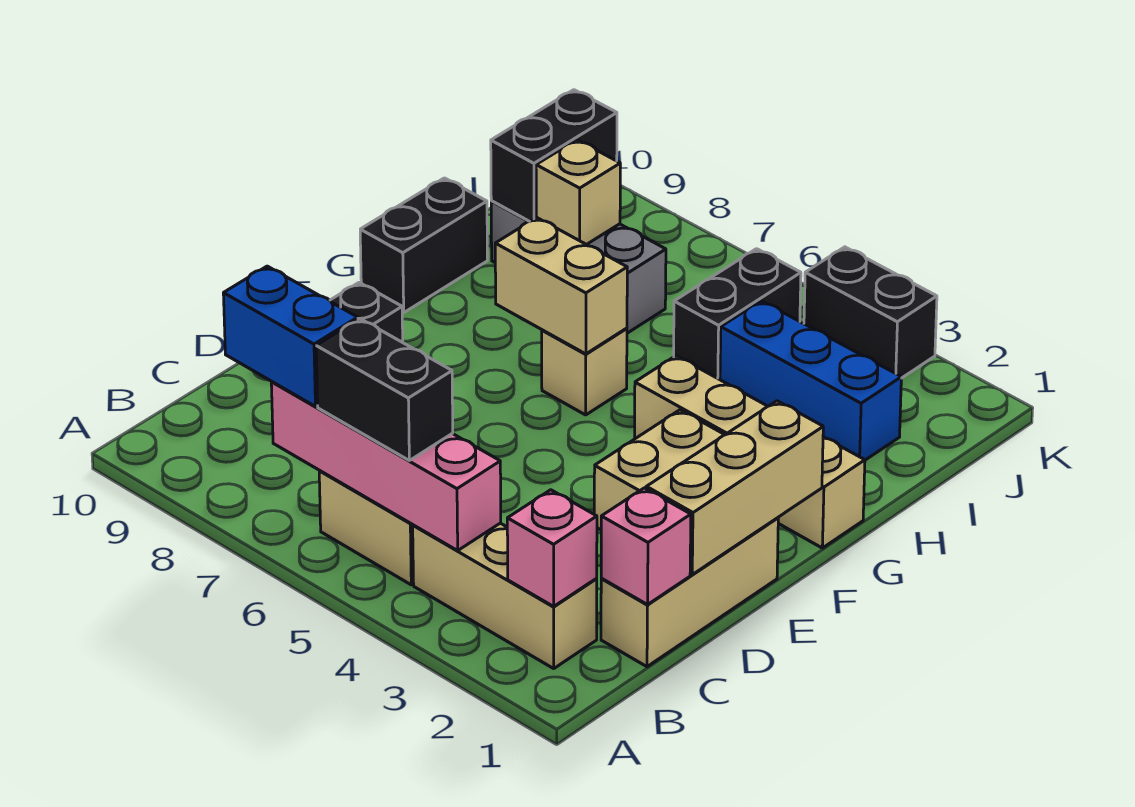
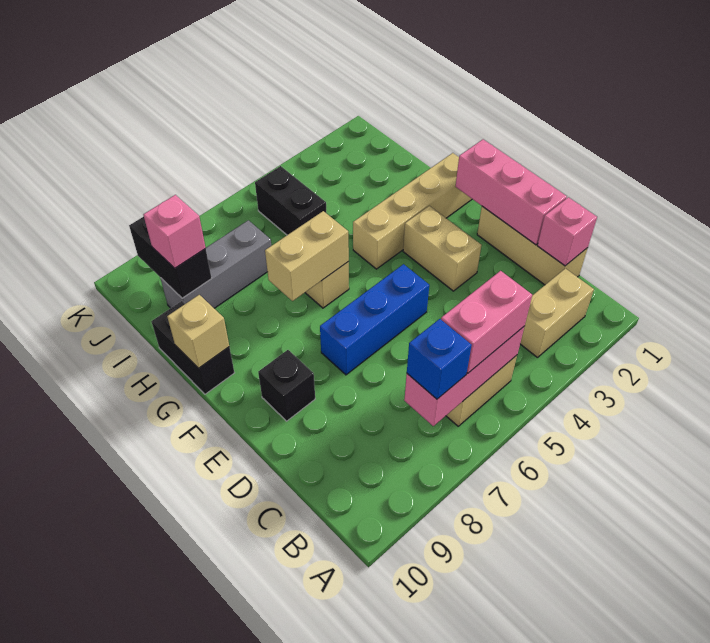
tan brick B2:B4 level 1 -> tan brick B2:B3 level 1
pink brick B2 level 2 -> pink brick I9 level 3
pink brick B4:B7 level 2 -> pink brick B5:B7 level 2
black brick B5:B6 level 3 -> pink brick B5:B6 level 3
blue brick B7:B8 level 3 -> blue brick B7 level 3
tan brick D1:F1 level 2 -> pink brick D1:F1 level 2
blue brick I2:I4 level 1 -> blue brick E5:E7 level 1
tan brick I8 level 2 -> tan brick G10 level 2
black brick K3:K4 level 1 -> none

